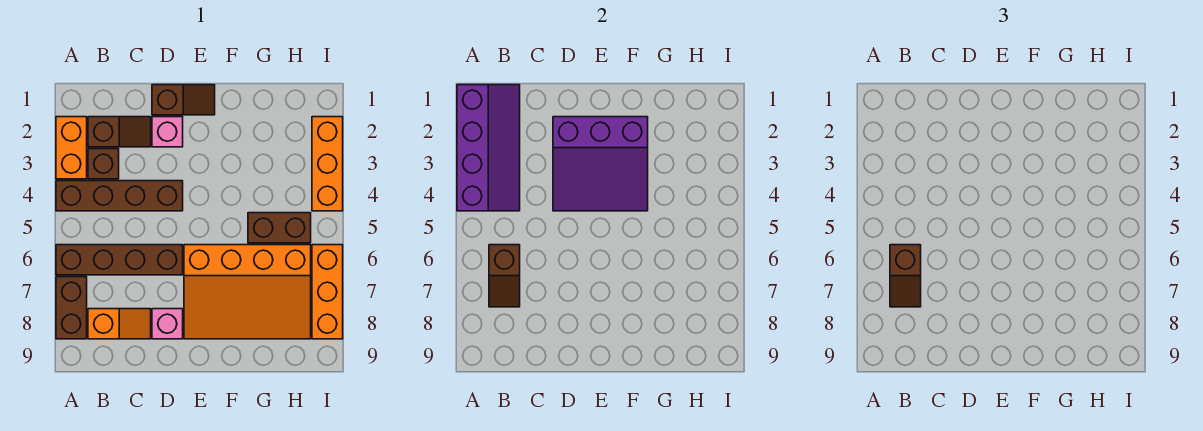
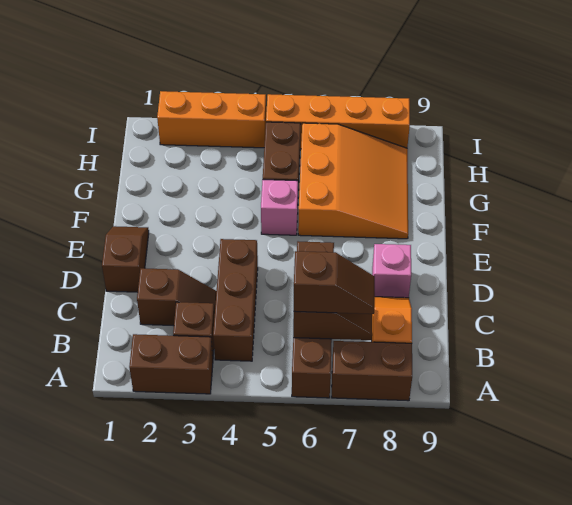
purple slope A1:B4 level 2 top A -> none
orange brick A2:A3 level 1 -> brown brick A2:A3 level 1
brown brick A4:D4 level 1 -> brown brick B4:D4 level 1
brown slope B2:C2 level 1 top B -> brown slope C2:C3 level 1 top 2
pink brick D2 level 1 -> pink brick F5 level 1
purple slope D2:F4 level 2 top 2 -> none
orange slope E6:H8 level 1 top 6 -> orange slope F6:H8 level 1 top 6
orange brick I6:I8 level 1 -> orange brick I5:I8 level 1

